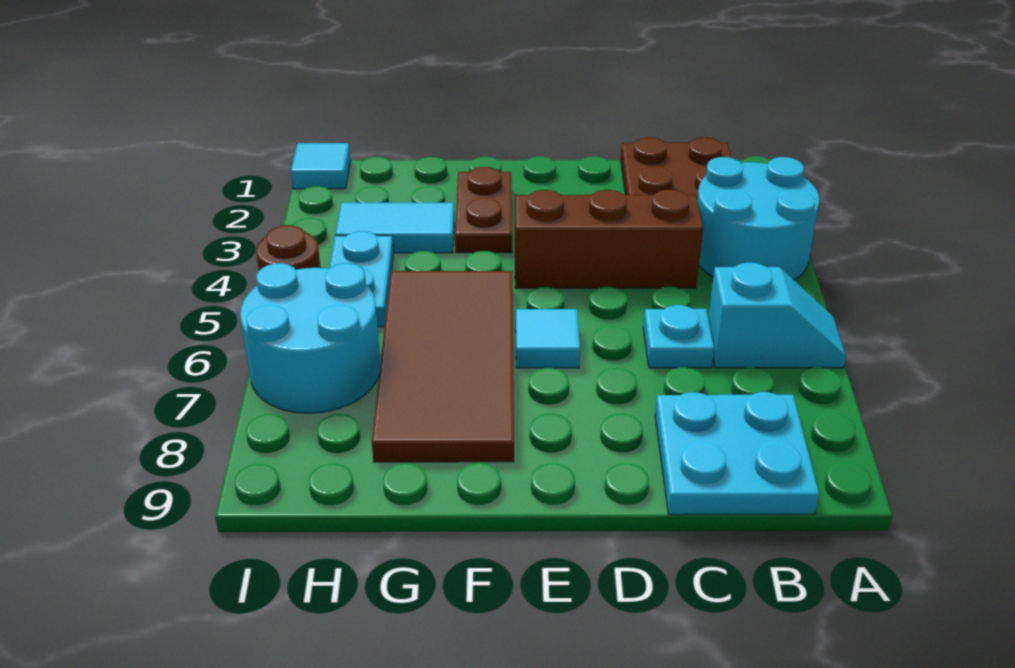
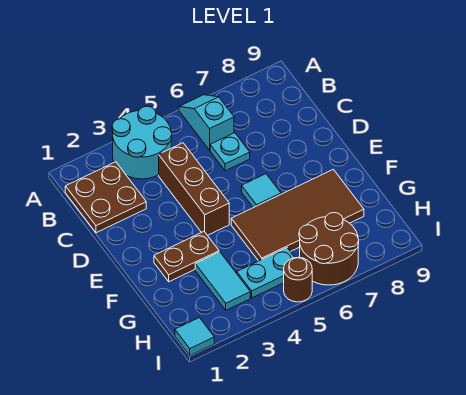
cyan plate B8:C9 level 1 -> none
cyan round brick H6:I7 level 1 -> brown round brick H6:I7 level 1

